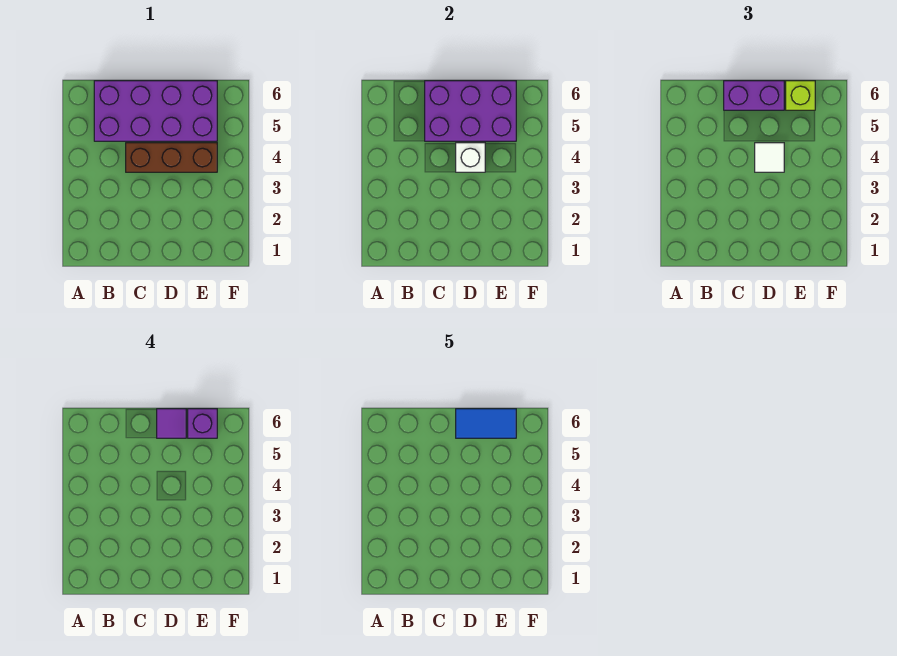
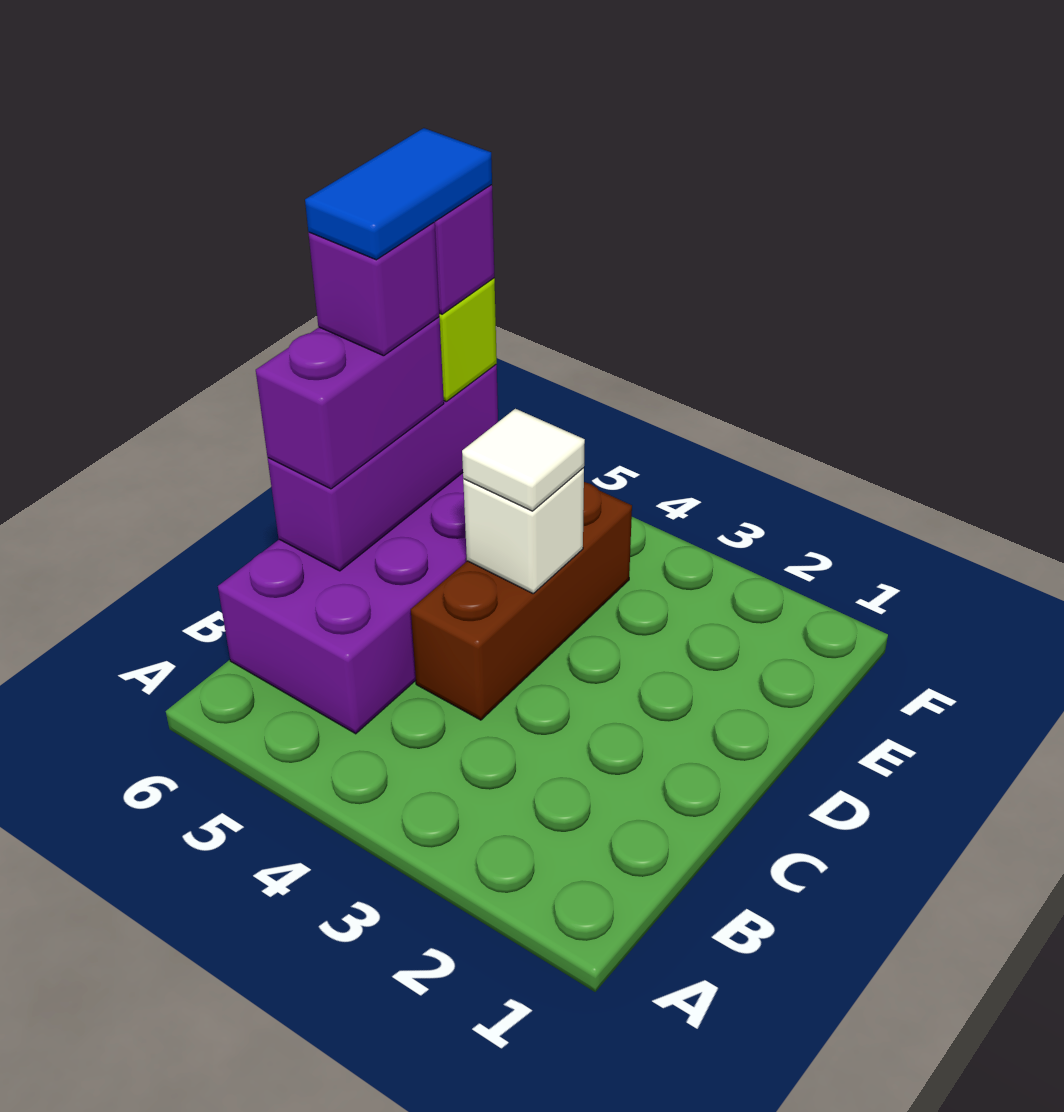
purple brick C5:E6 level 2 -> purple brick C6:E6 level 2
purple tile D6 level 4 -> purple brick D6 level 4

